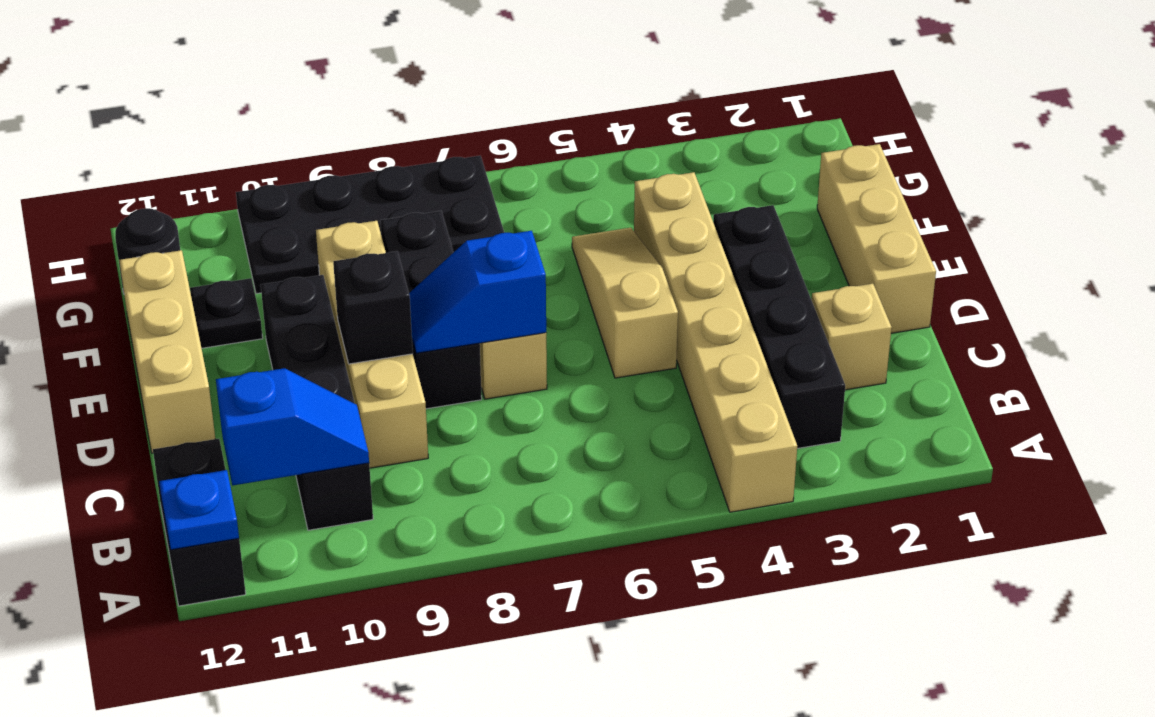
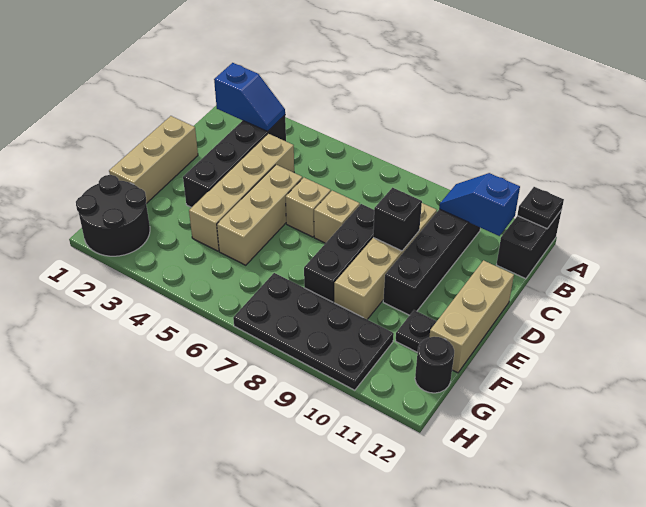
tan brick A4:F4 level 1 -> tan brick C4:F4 level 1
blue plate A12 level 2 -> black plate A12 level 2
tan brick C2 level 1 -> tan brick D6 level 1
tan slope D5:F5 level 1 top D -> tan brick D5:F5 level 1
blue slope D7:D8 level 2 top 7 -> blue slope B2:B3 level 2 top 2
none -> black round brick G1:H2 level 1

